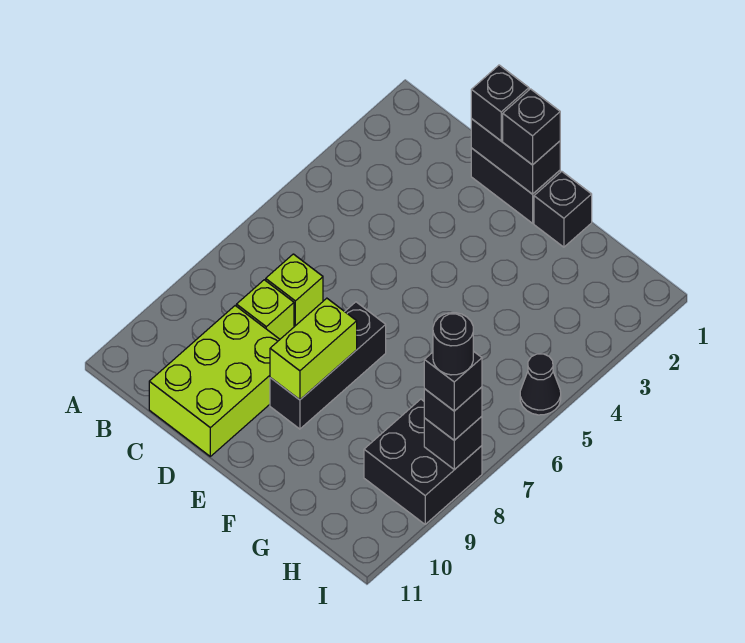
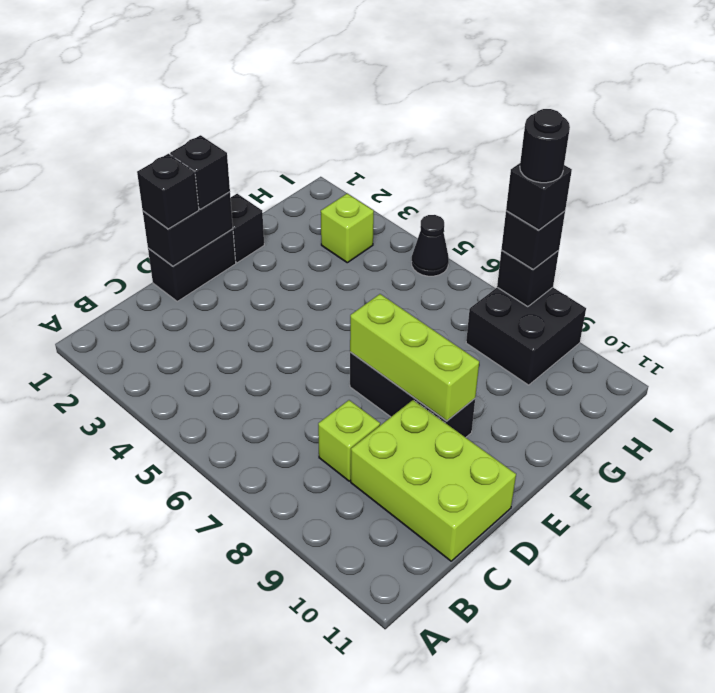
lime brick C7 level 1 -> lime brick H3 level 1
lime brick E8:E9 level 2 -> lime brick E7:E9 level 2

